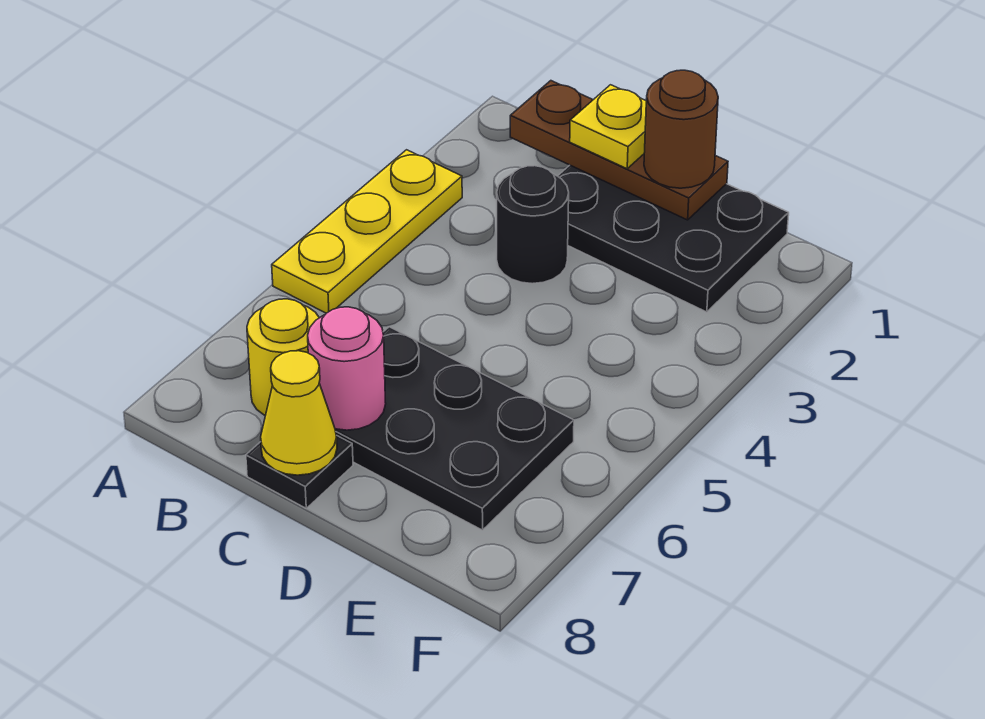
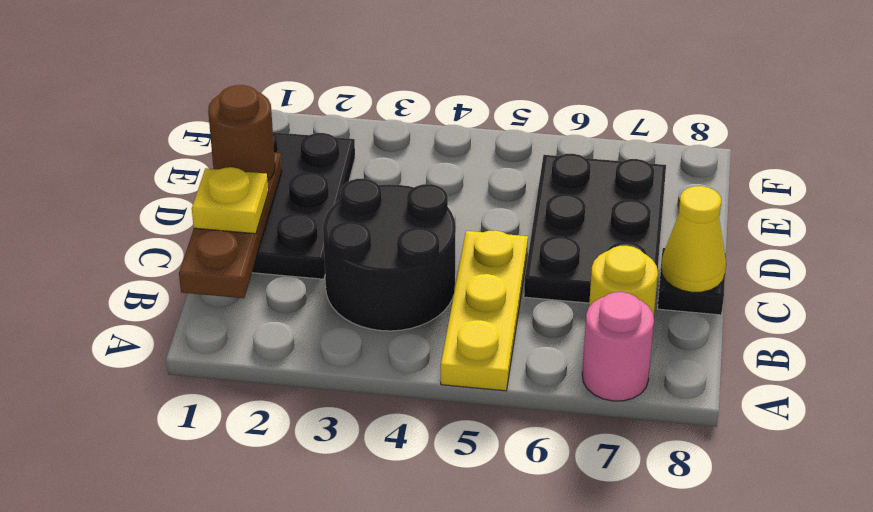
yellow plate A3:A5 level 1 -> yellow plate A5:C5 level 1
black round brick C3 level 1 -> black round brick B3:C4 level 1
pink round brick C7 level 2 -> pink round brick A7 level 1

